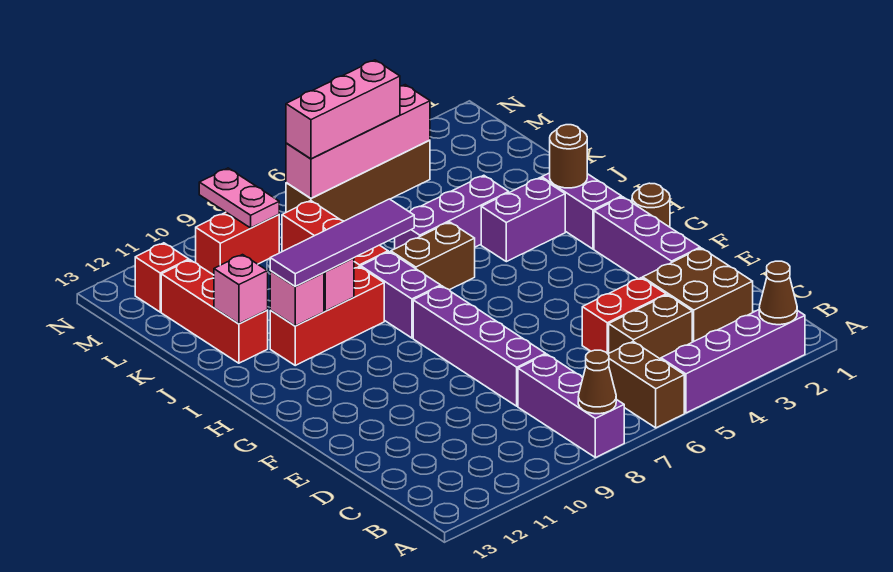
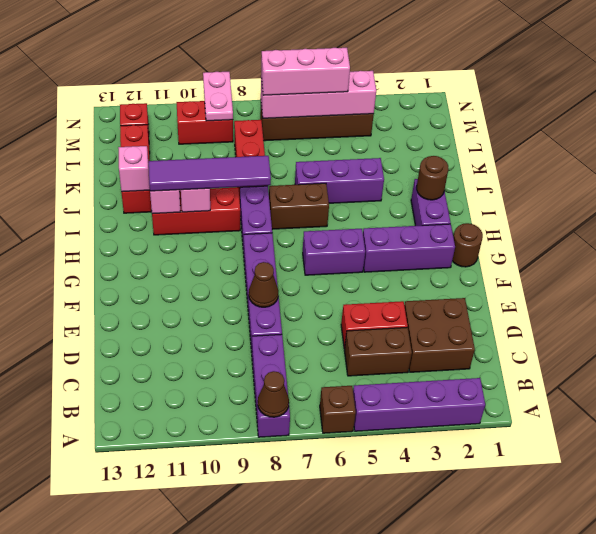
brown cone A2 level 2 -> brown cone E8 level 2
brown brick A6:B6 level 1 -> brown brick A6 level 1
purple brick E2:G2 level 1 -> purple brick G2:G4 level 1
purple brick I3:I4 level 1 -> purple brick G5:G6 level 1

